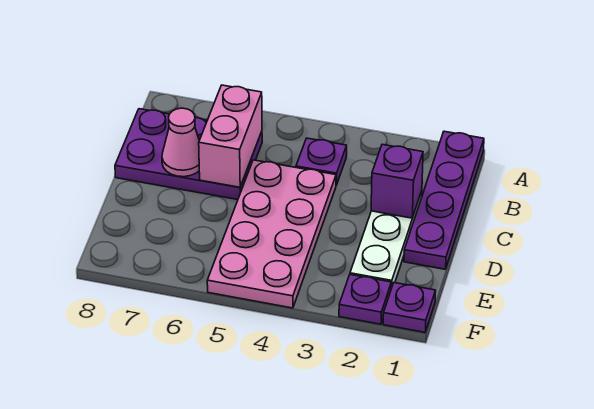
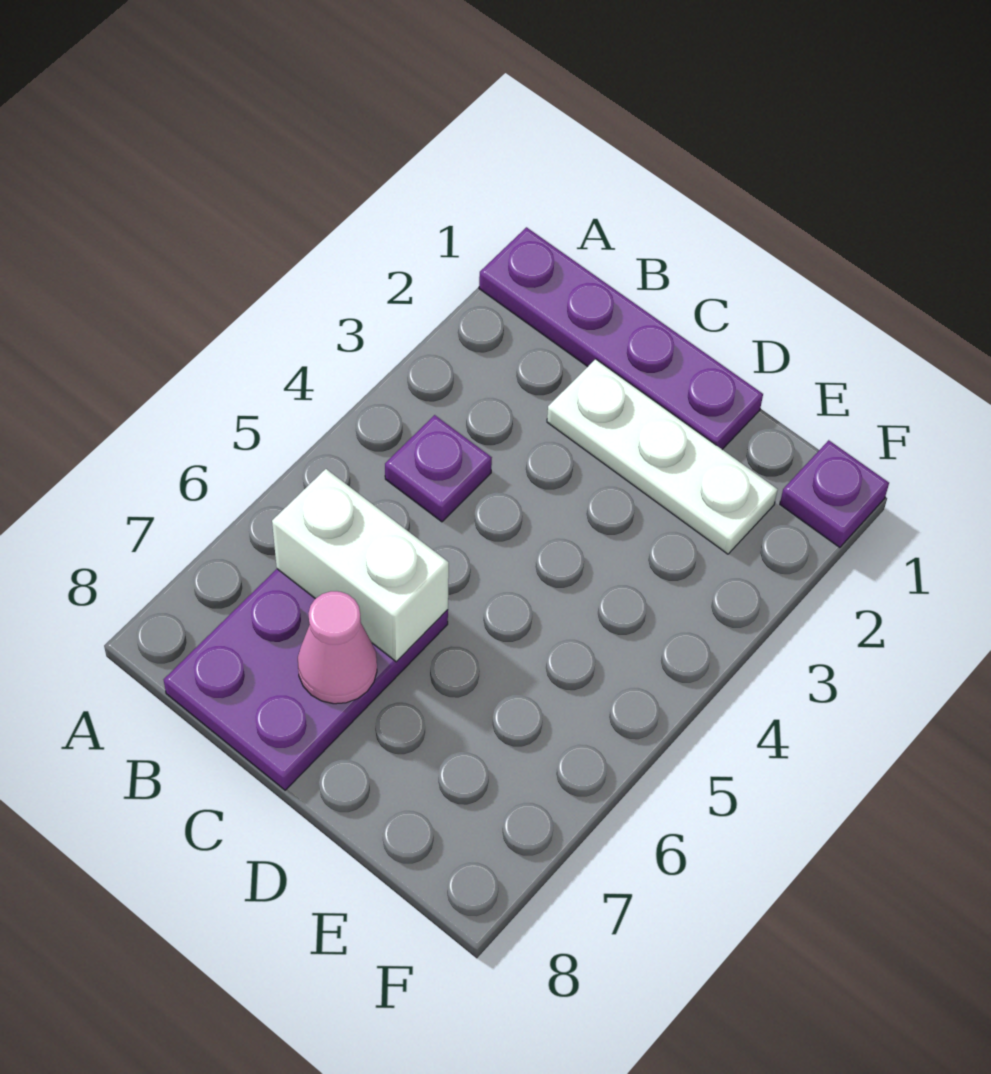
pink brick B6:C6 level 2 -> white brick B6:C6 level 2
purple brick C2 level 2 -> none
pink plate C4:F5 level 1 -> none
purple plate F2 level 1 -> none

